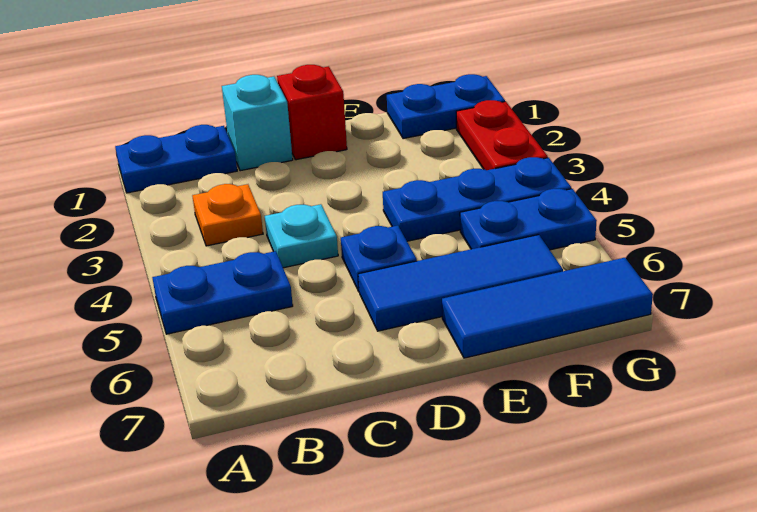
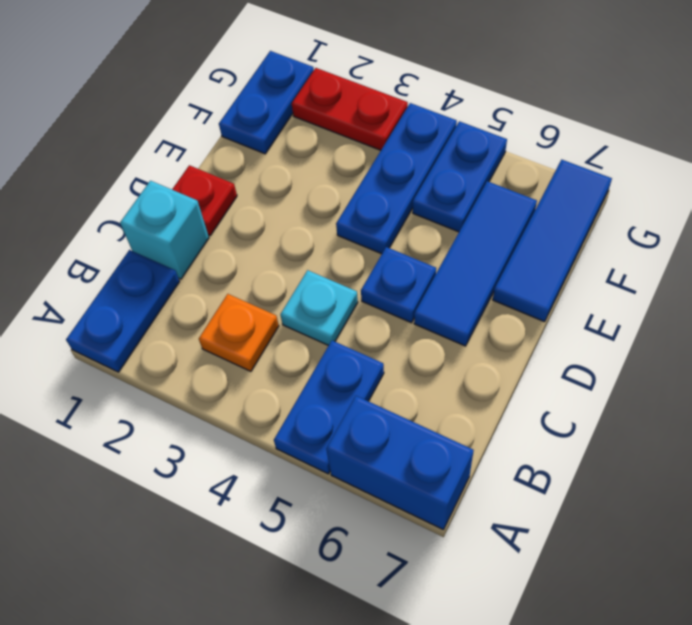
none -> blue brick A6:A7 level 1
red brick D1 level 1 -> red plate D1 level 1

